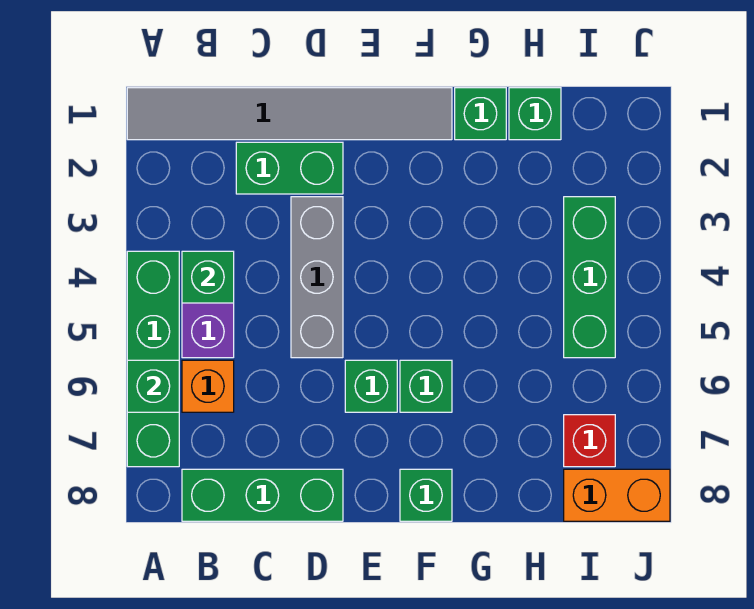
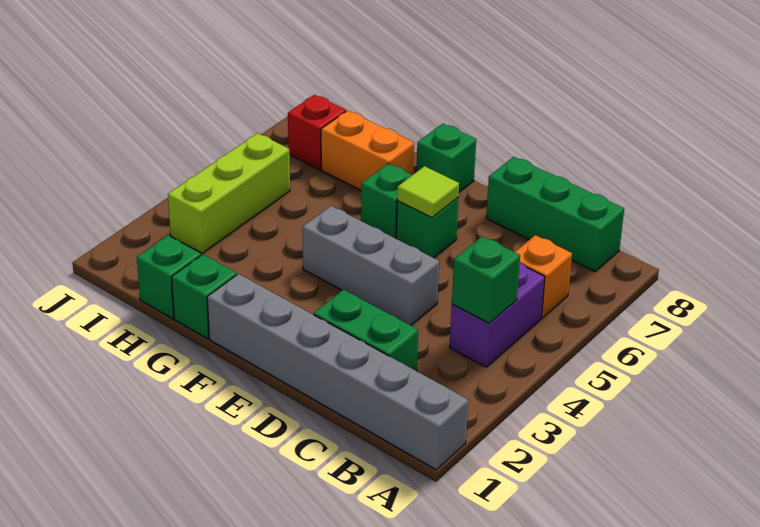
grey tile A1:F1 level 1 -> grey brick A1:F1 level 1
green brick A4:A7 level 1 -> none
green brick A6 level 2 -> none
grey brick D3:D5 level 1 -> grey brick D4:F4 level 1
none -> lime tile E6 level 2
green brick I3:I5 level 1 -> lime brick I3:I5 level 1
orange brick I8:J8 level 1 -> orange brick G7:H7 level 1

